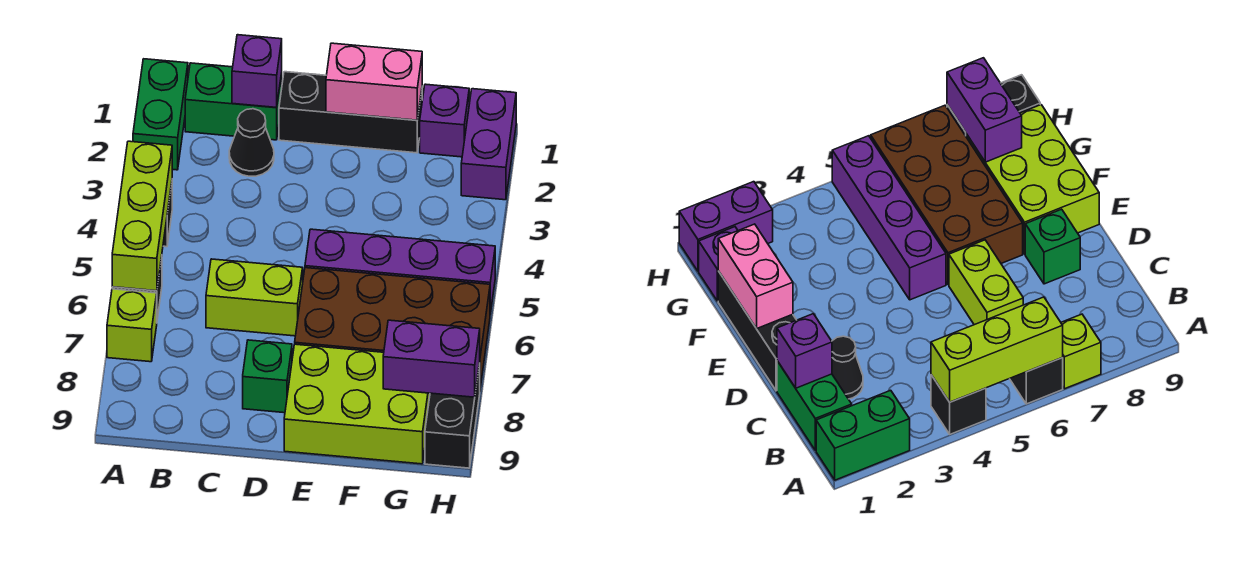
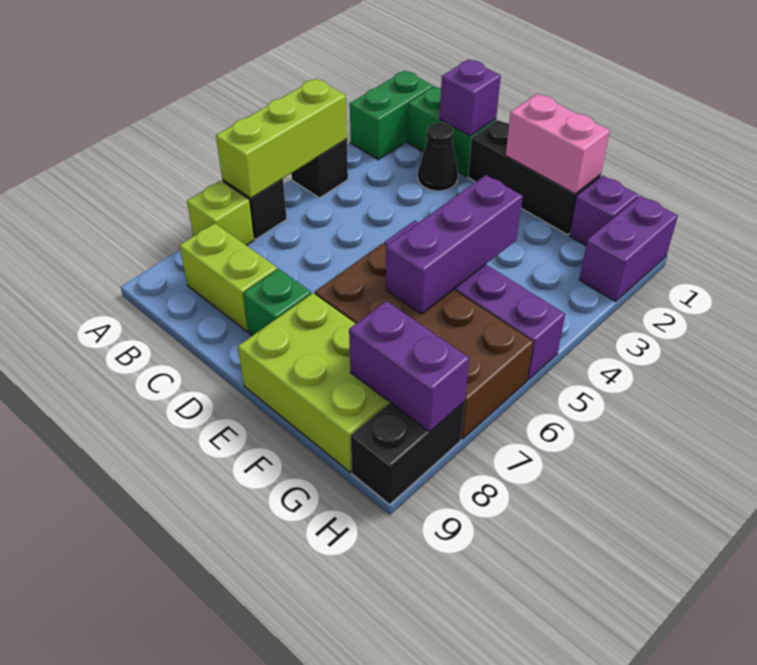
lime brick C6:D6 level 1 -> lime brick B8:C8 level 1
none -> purple brick F4:F6 level 2

